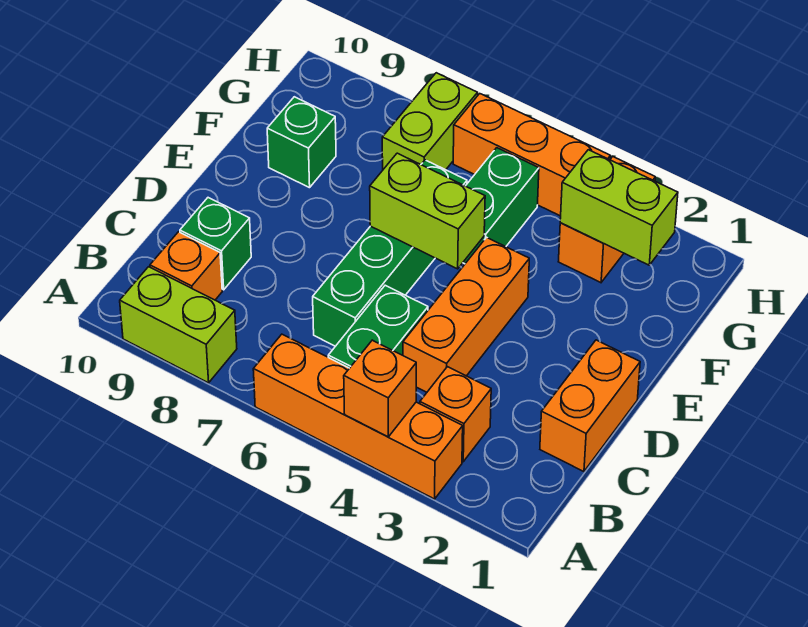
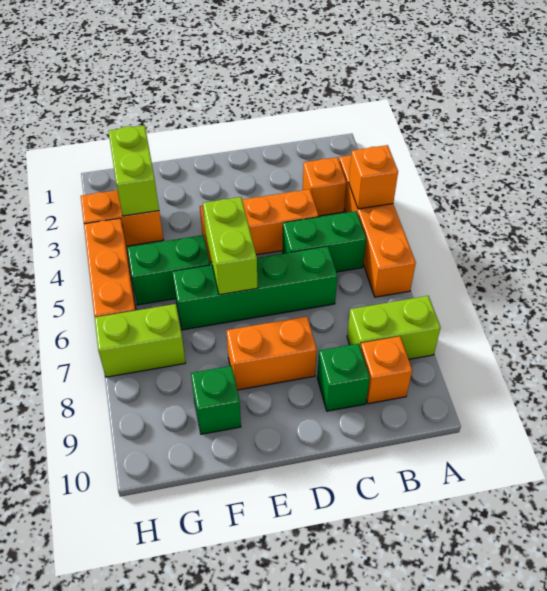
lime brick A8:A9 level 1 -> lime brick A8:B8 level 1
orange brick C1:D1 level 1 -> orange brick D8:E8 level 1

